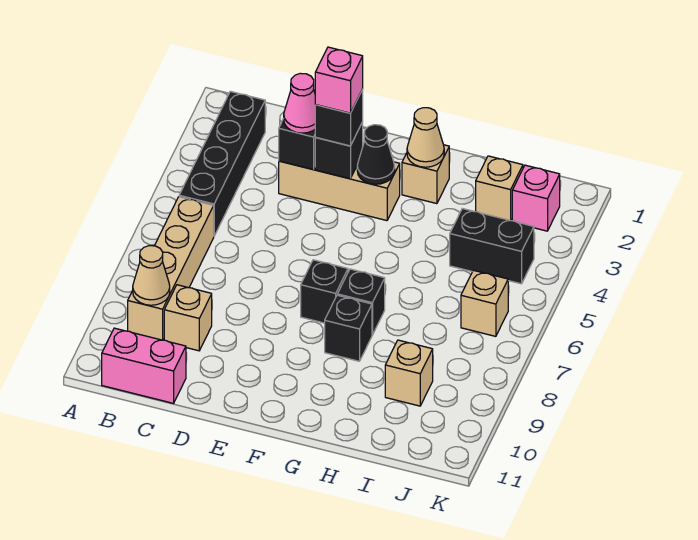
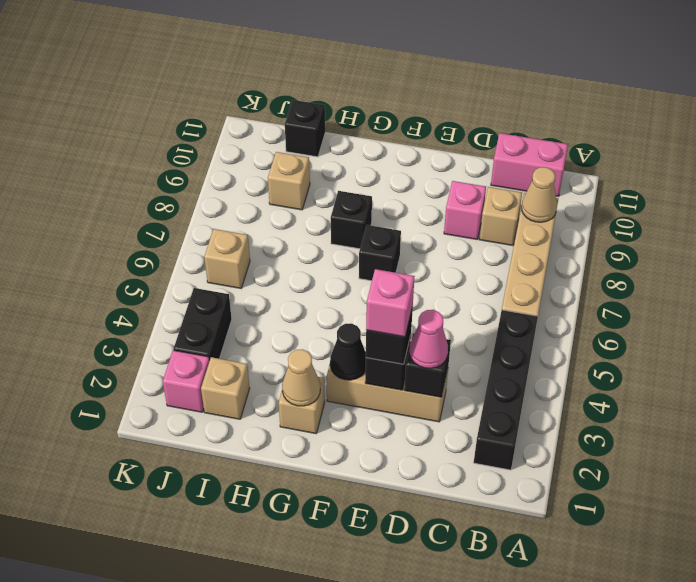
none -> pink brick D9 level 1
black brick G7 level 1 -> black brick I11 level 1
black brick I4:J4 level 1 -> black brick J3:J4 level 1

